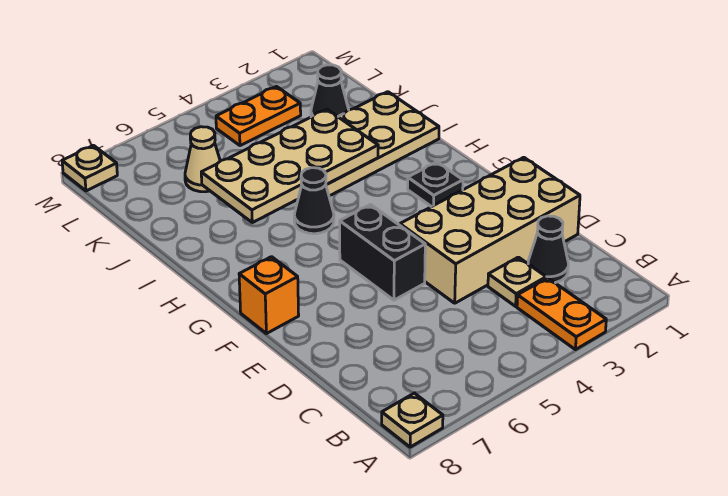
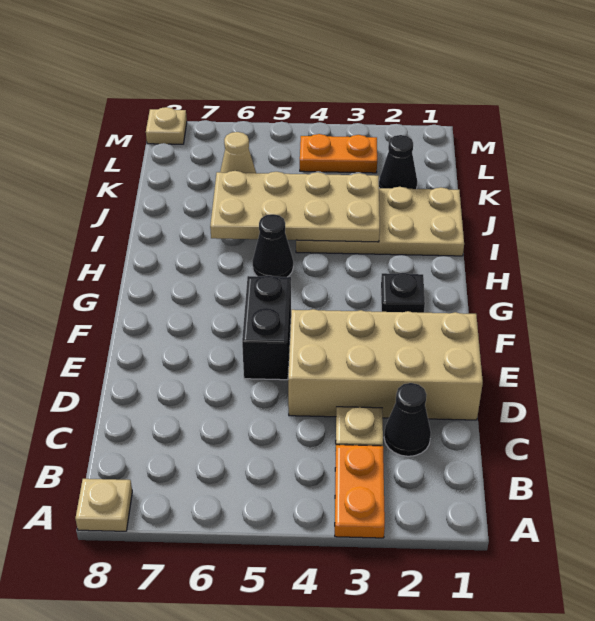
orange brick F8 level 1 -> none

